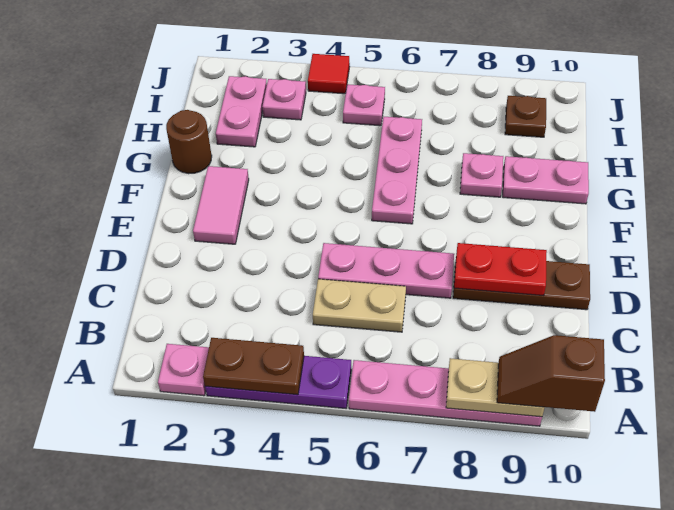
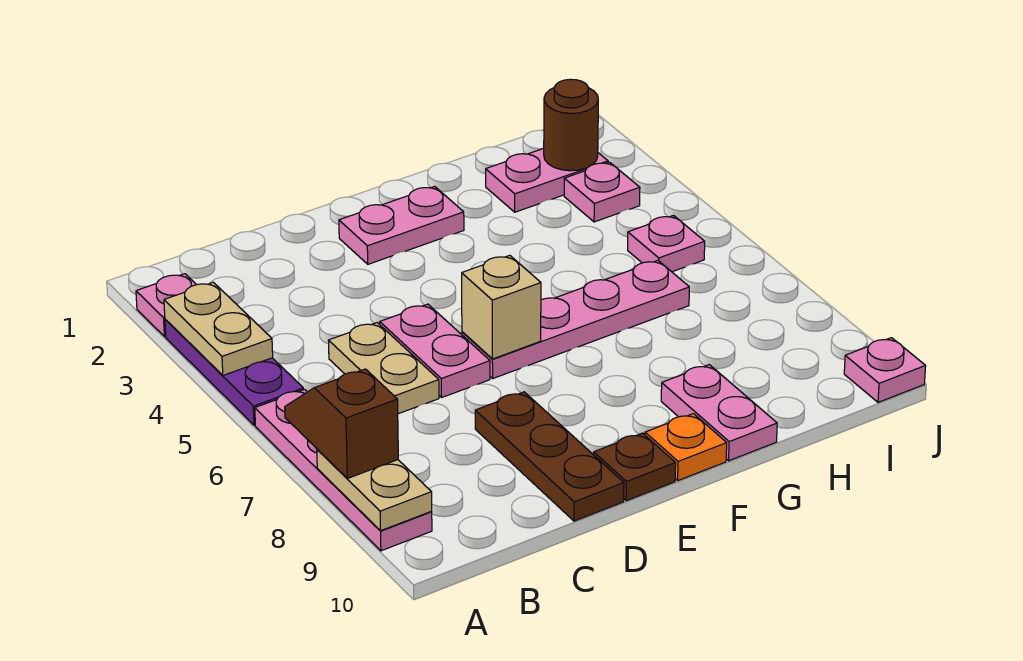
brown plate A3:A4 level 2 -> tan plate A3:A4 level 2
brown slope A9:A10 level 3 top 10 -> brown slope A7:A8 level 3 top 8
pink plate D5:D7 level 1 -> pink plate D5:D6 level 1
red plate D8:D9 level 2 -> none
pink tile E2:F2 level 1 -> pink plate E2:F2 level 1
none -> tan brick E6 level 2
pink plate F6:H6 level 1 -> pink plate E6:H6 level 1
none -> orange plate F10 level 1
brown round brick G1 level 1 -> brown round brick I2 level 2
pink plate G8 level 1 -> pink plate J10 level 1
brown plate I9 level 1 -> brown plate E10 level 1
red tile J4 level 1 -> none

